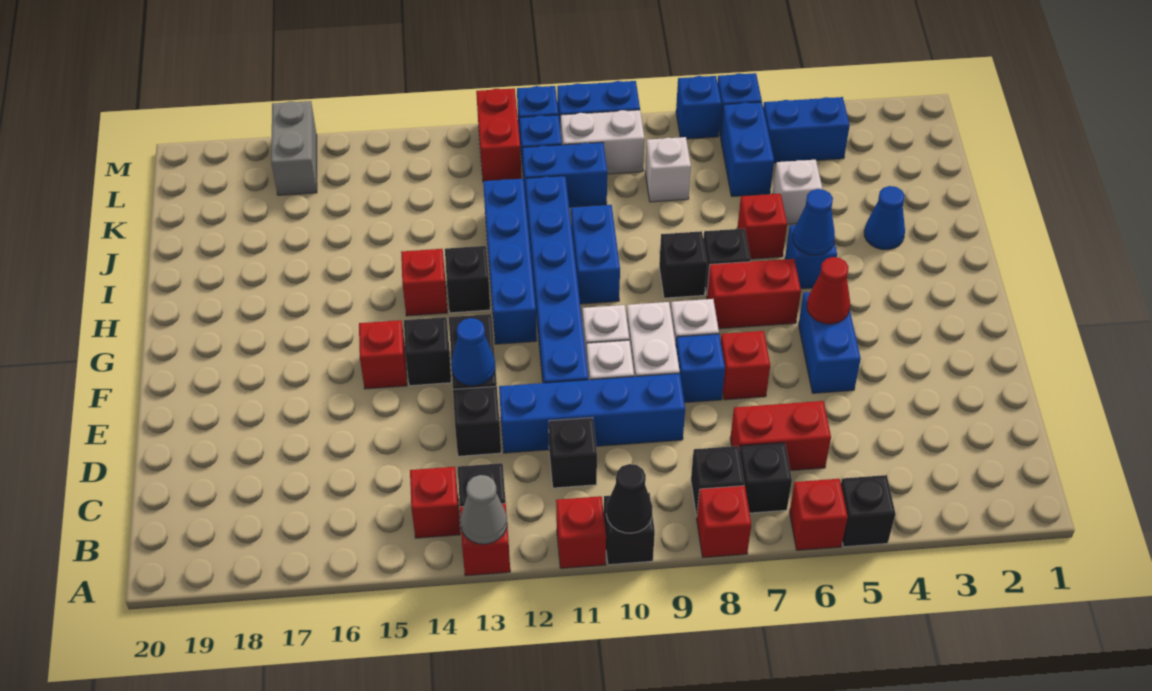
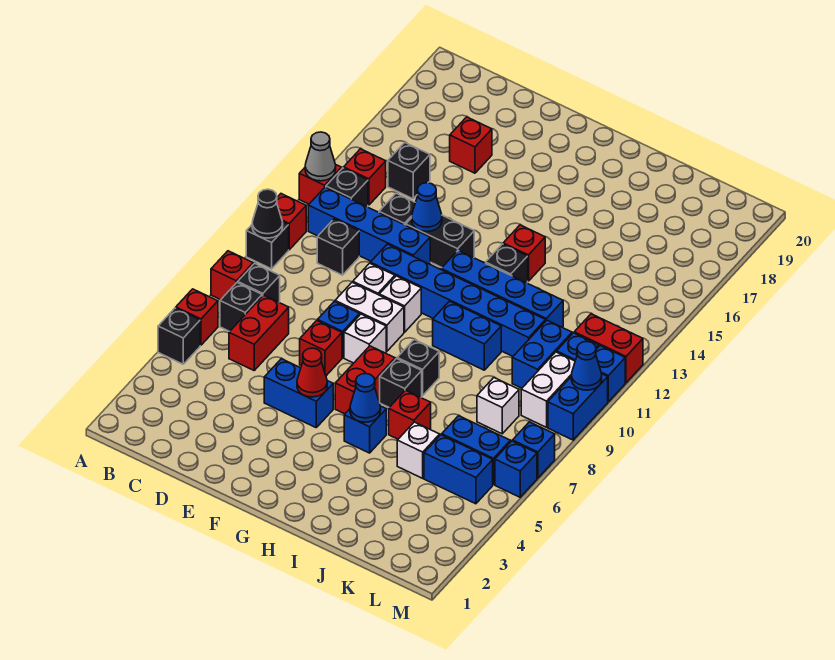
blue brick D9:D12 level 1 -> blue brick B12:E12 level 1
black brick F14 level 1 -> black brick C15 level 1
red brick F15 level 1 -> red brick D17 level 1
blue cone I3 level 1 -> blue cone M10 level 2
blue brick L4:L5 level 1 -> blue brick K5:L5 level 1
grey brick L17:M17 level 1 -> none

